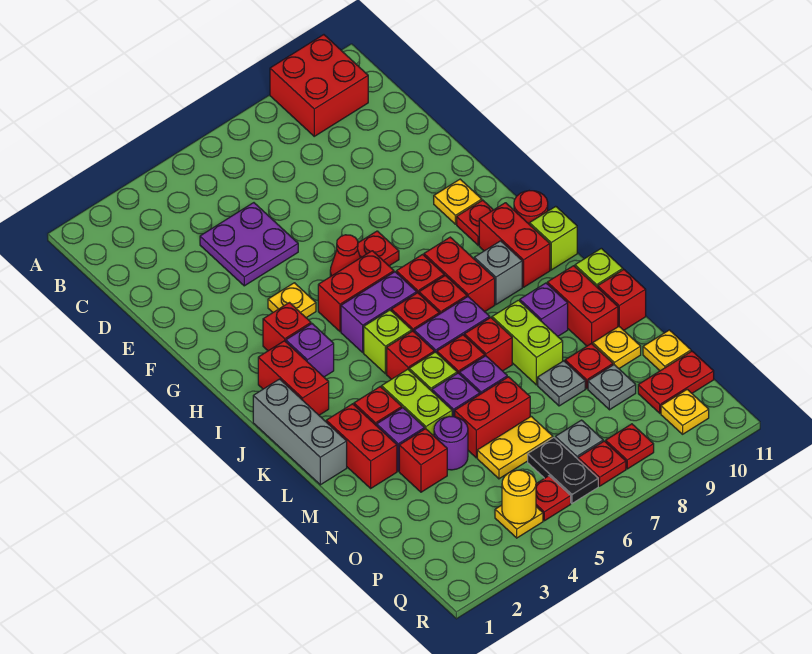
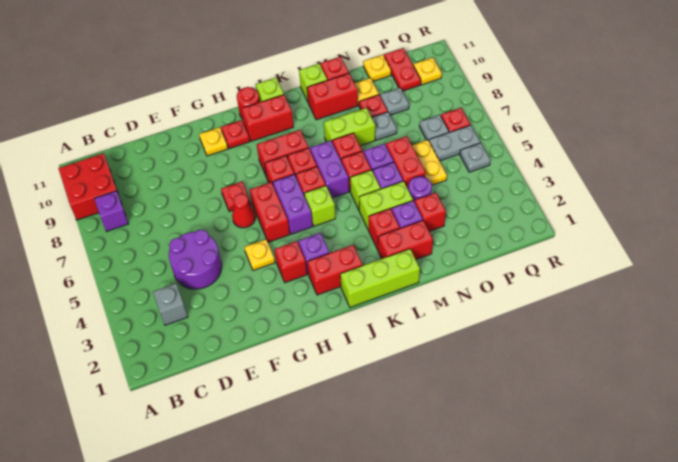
purple plate D4:E5 level 1 -> purple round brick D4:E5 level 1
grey brick J1:L1 level 1 -> lime brick J1:L1 level 1
grey brick J9 level 1 -> grey brick C3 level 1
red brick K5 level 1 -> none
purple brick L9 level 1 -> purple brick B8 level 1
black plate P6:Q6 level 1 -> grey plate P6:Q6 level 1
yellow plate Q4 level 1 -> none
yellow round brick Q4 level 2 -> none
red plate Q5 level 1 -> grey plate Q5 level 1
red plate Q8 level 1 -> none

